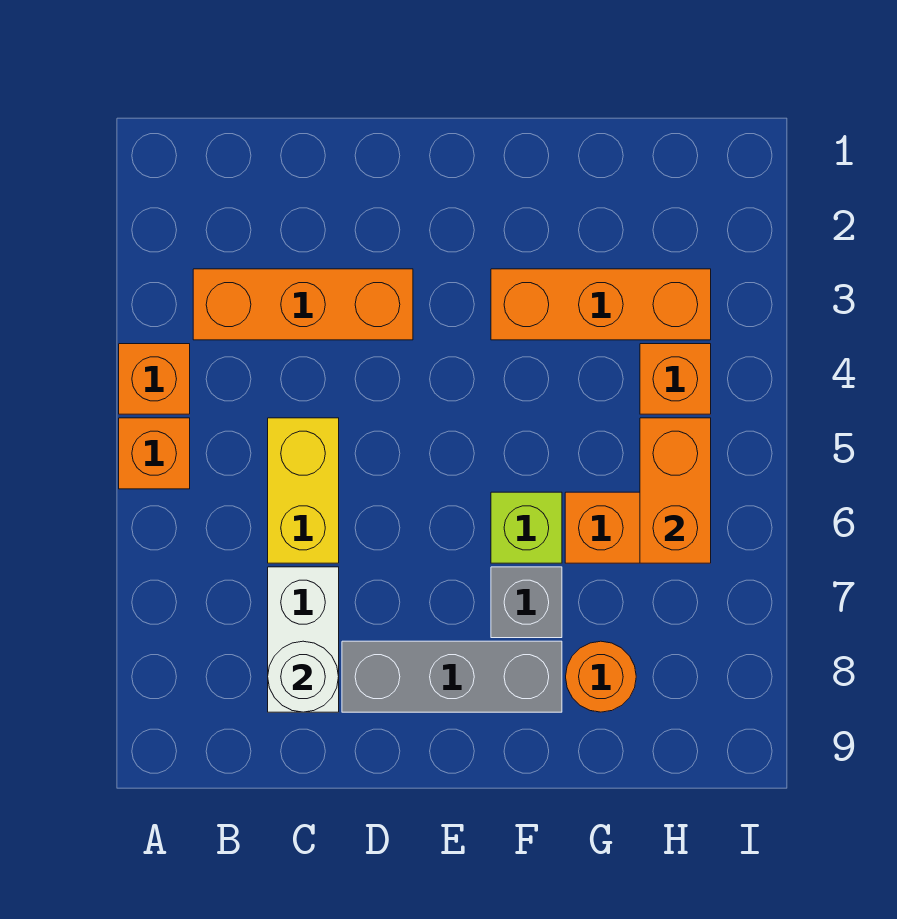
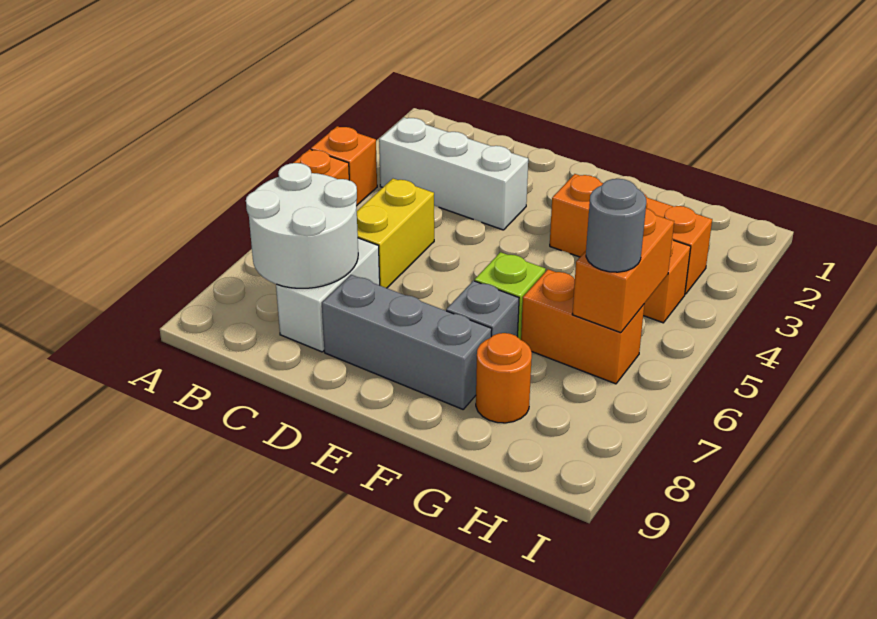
orange brick B3:D3 level 1 -> white brick B3:D3 level 1
white round brick C8 level 2 -> white round brick B7:C8 level 2
none -> grey round brick H6 level 3

